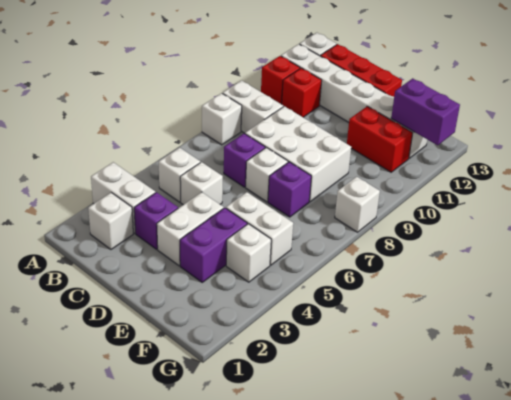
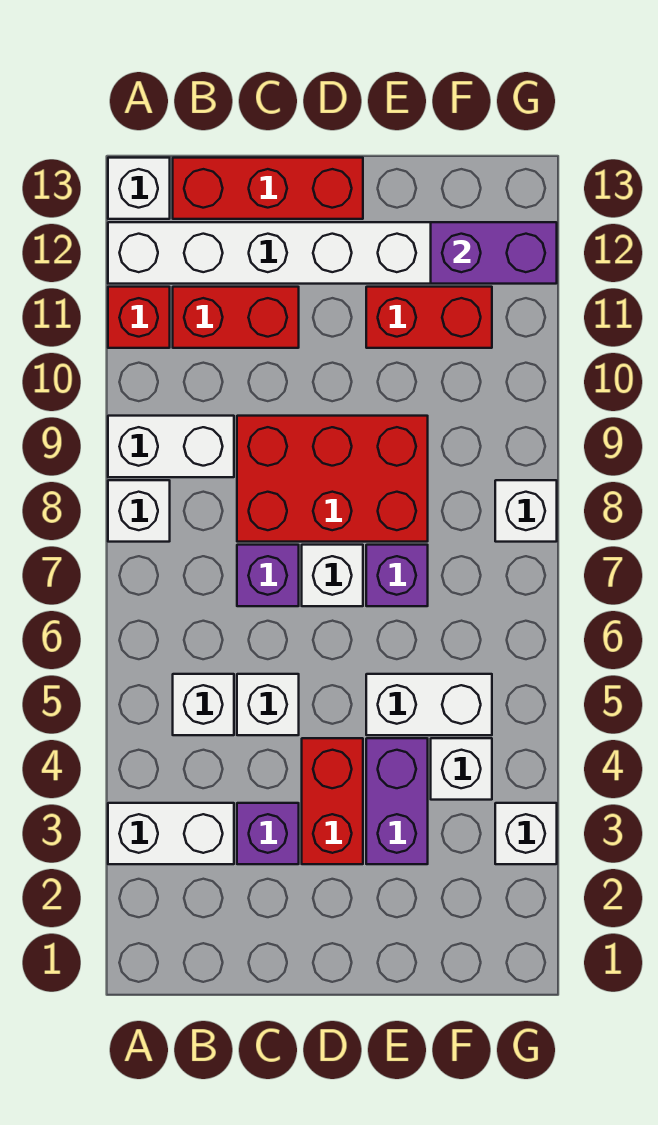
white brick B2 level 1 -> white brick G3 level 1
red brick B11 level 1 -> red brick B11:C11 level 1
white brick C8:E9 level 1 -> red brick C8:E9 level 1
white brick D3:D4 level 1 -> red brick D3:D4 level 1

